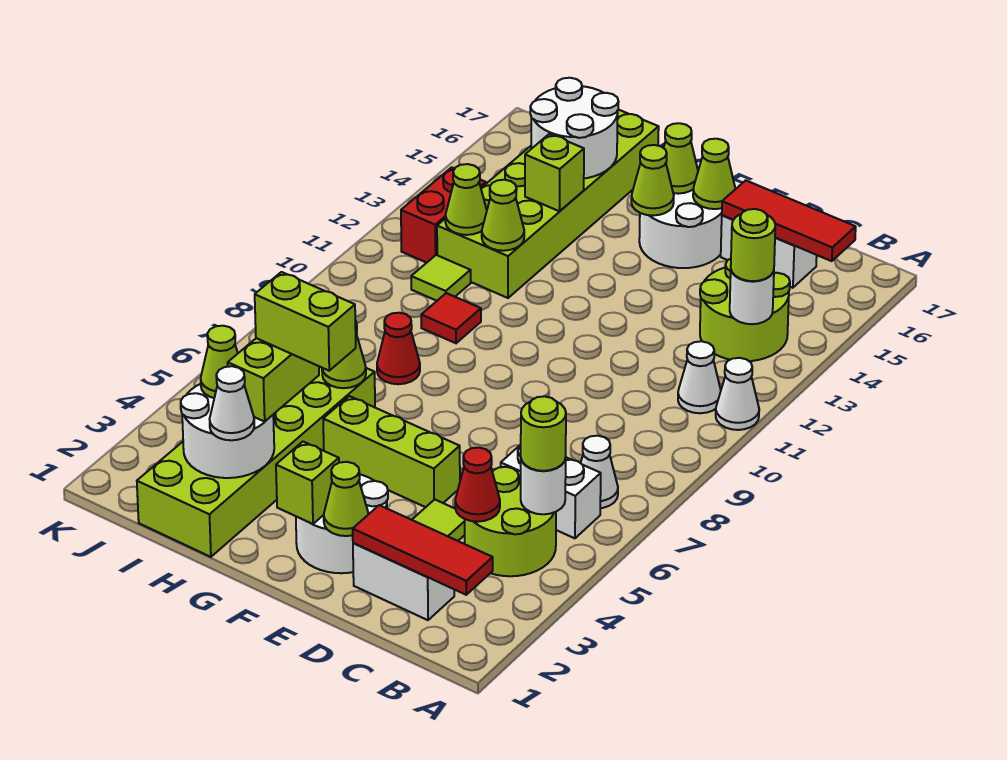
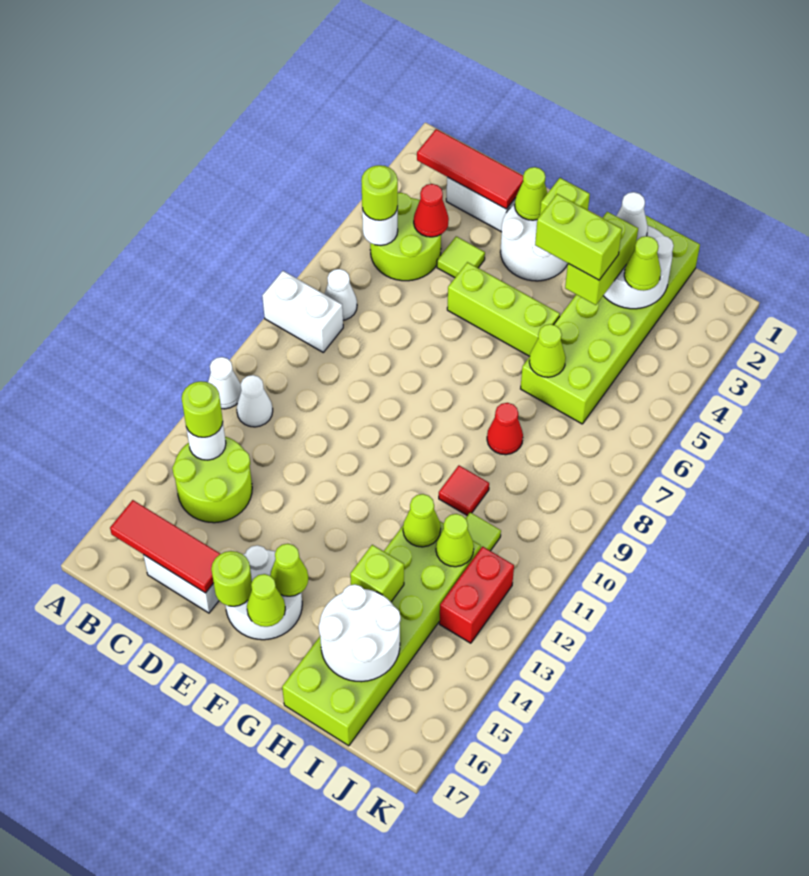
white brick B6:C6 level 1 -> white brick A8:B8 level 1
lime cone E16 level 2 -> lime round brick E16 level 2

